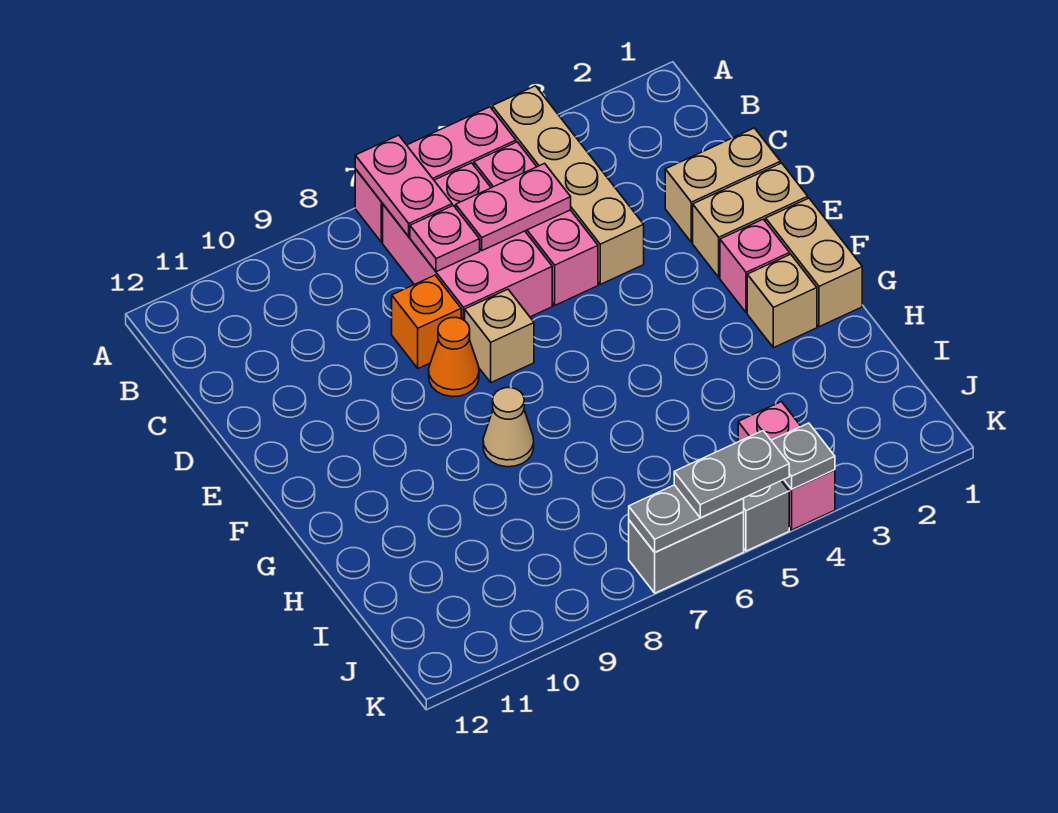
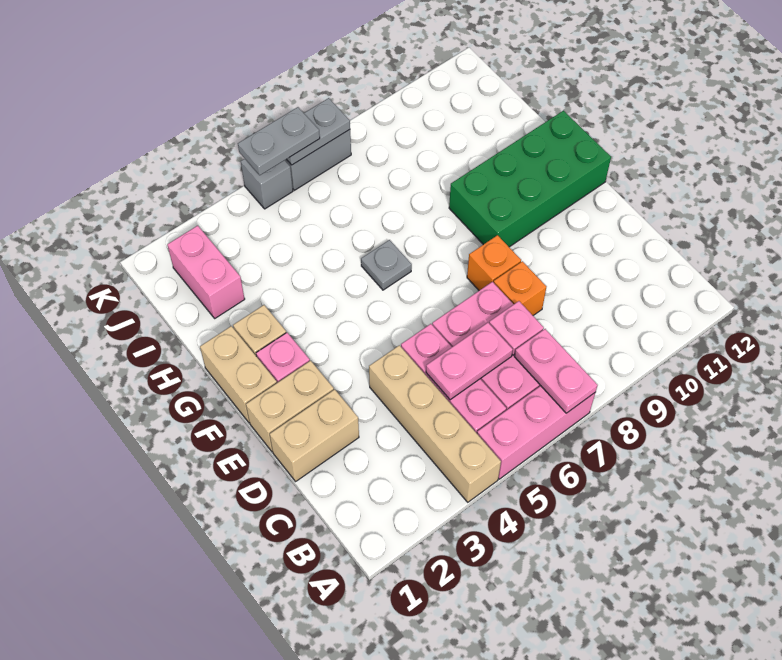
tan brick E7 level 1 -> none
orange cone E8 level 1 -> orange brick E8 level 1
none -> green brick F9:G12 level 1
tan cone G8 level 1 -> none
pink brick J4:K4 level 1 -> pink brick I2:J2 level 1
grey plate K4 level 2 -> grey plate G6 level 1

